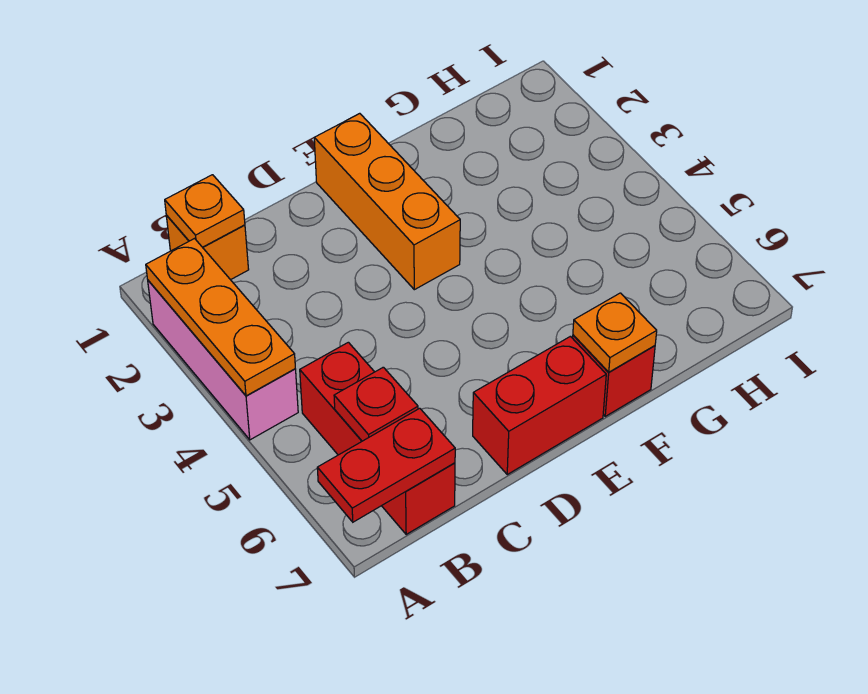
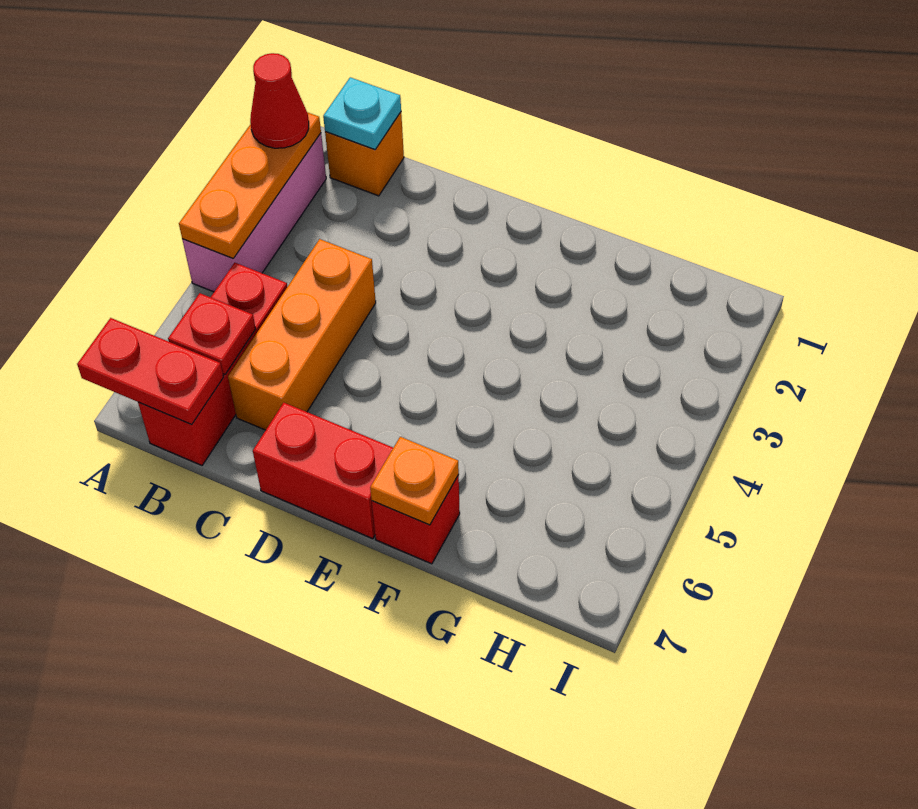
none -> red cone A2 level 3
orange plate B1 level 2 -> cyan plate B1 level 2
orange brick E1:E3 level 1 -> orange brick C4:C6 level 1

